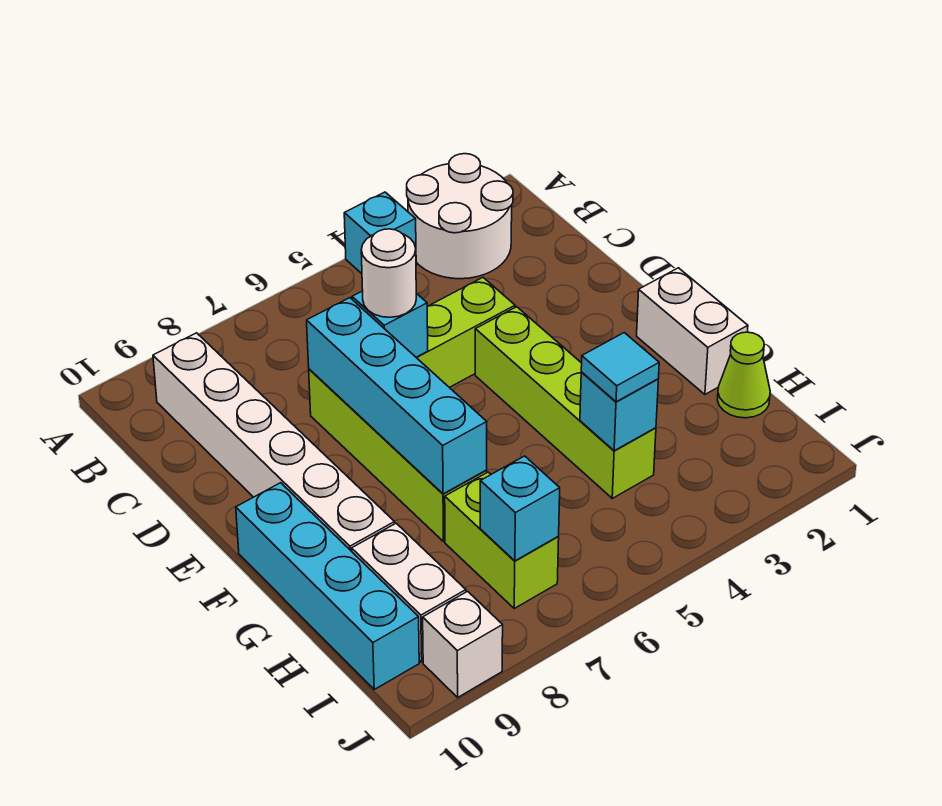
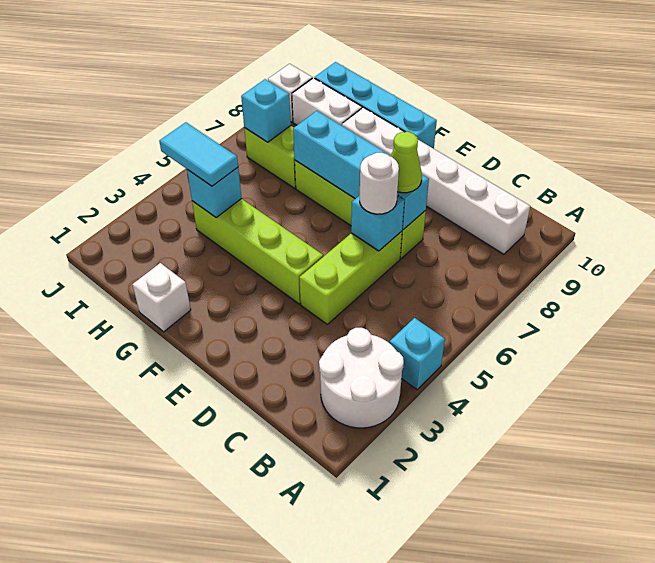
white brick F1:G1 level 1 -> white brick G1 level 1
lime cone H1 level 1 -> lime cone D7 level 3
cyan tile H4 level 3 -> cyan tile H4:I4 level 3

